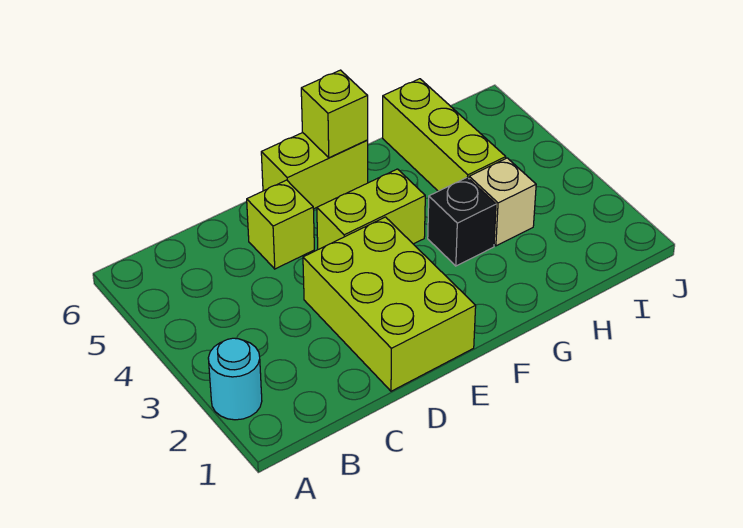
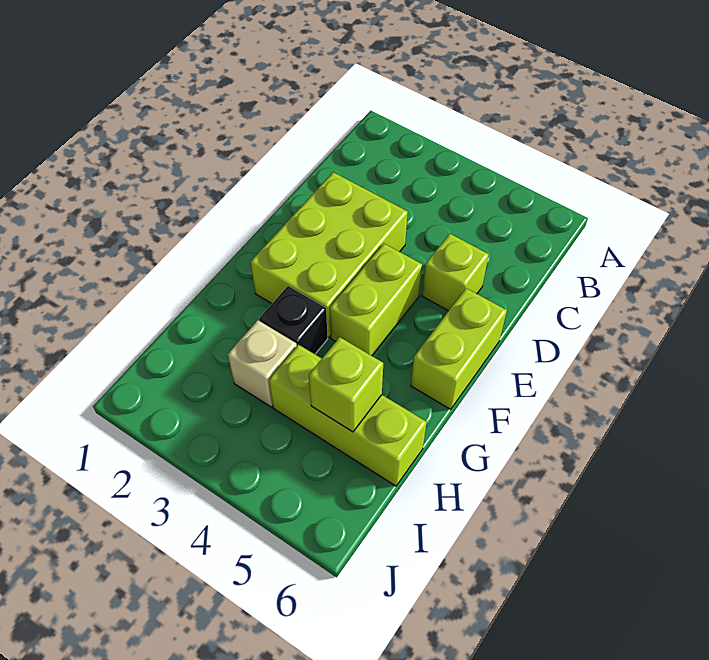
cyan round brick A2 level 1 -> none
lime brick D1:E3 level 1 -> lime brick D2:F3 level 1
lime brick F6 level 2 -> lime brick H5 level 2

